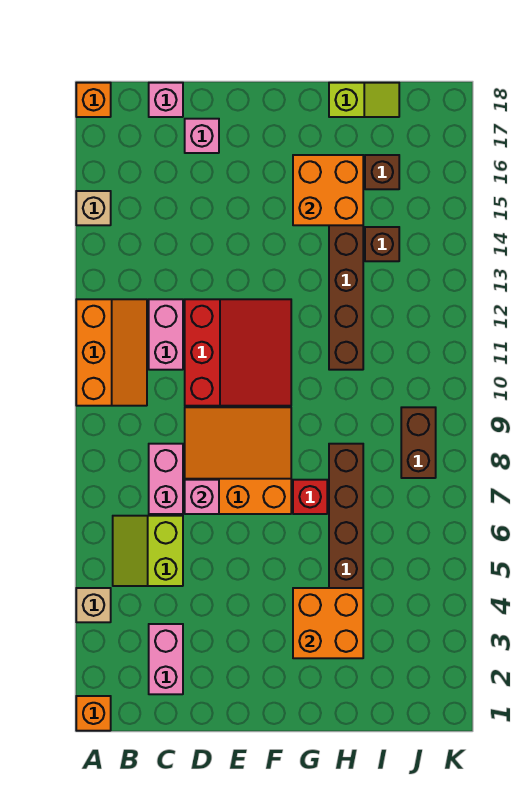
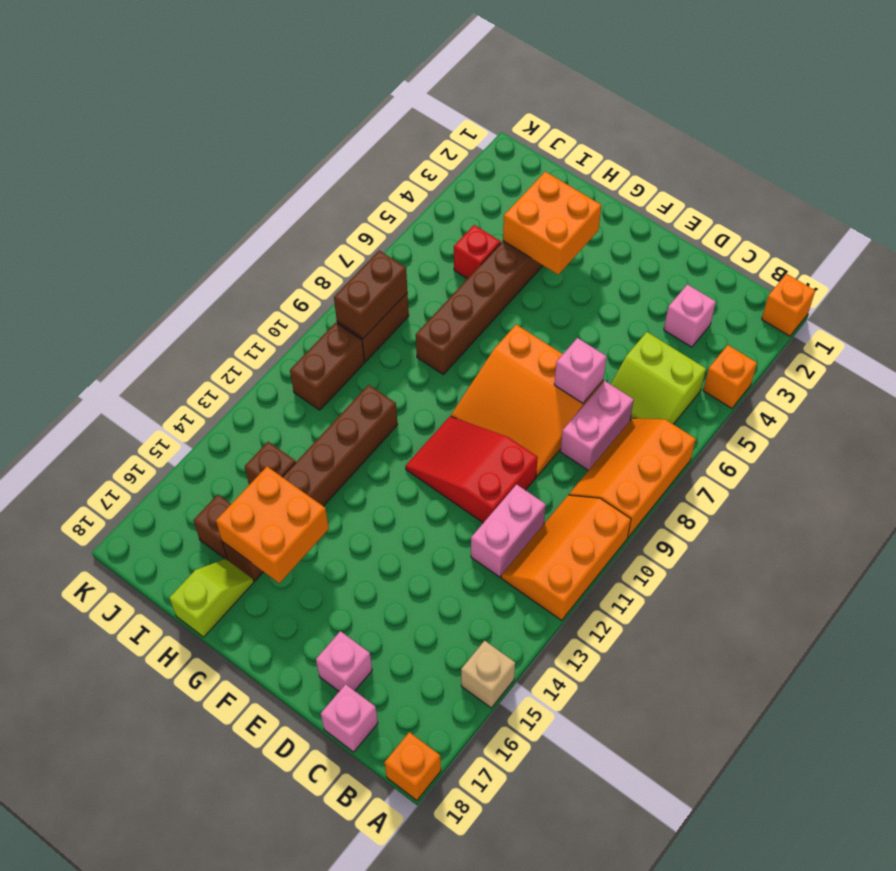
tan brick A4 level 1 -> orange brick A4 level 1
none -> orange slope A7:B9 level 1 top A
lime slope B5:C6 level 1 top C -> lime slope B5:C6 level 1 top 5
pink brick C2:C3 level 1 -> pink brick C3 level 1
red slope D10:F12 level 1 top D -> red slope D10:F11 level 1 top D
red brick G7 level 1 -> red brick I5 level 1
lime slope H18:I18 level 1 top H -> lime slope H17:H18 level 1 top 18
none -> brown brick J8:J9 level 2
none -> brown brick J10:J11 level 1

